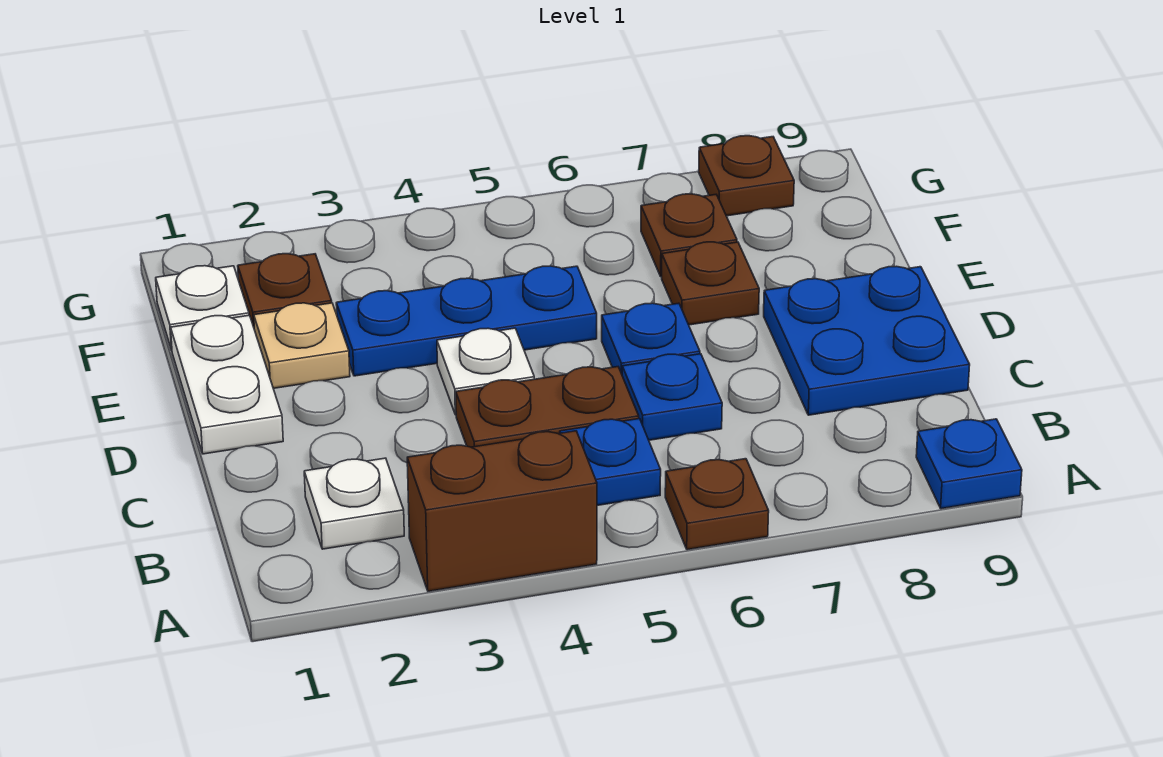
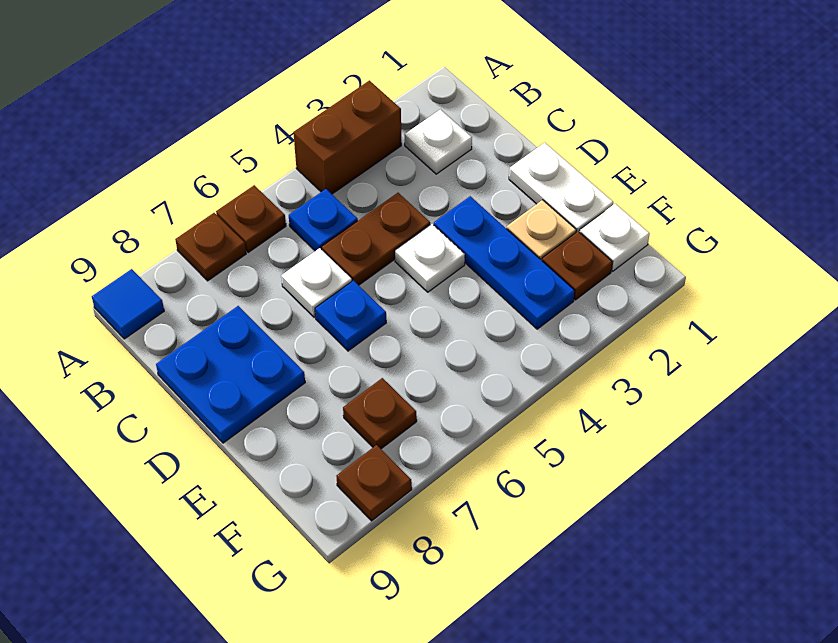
blue plate A9 level 1 -> blue tile A9 level 1
blue plate C6 level 1 -> white plate C6 level 1
blue plate E3:E5 level 1 -> blue plate D3:F3 level 1
brown plate E7 level 1 -> brown plate A7 level 1

